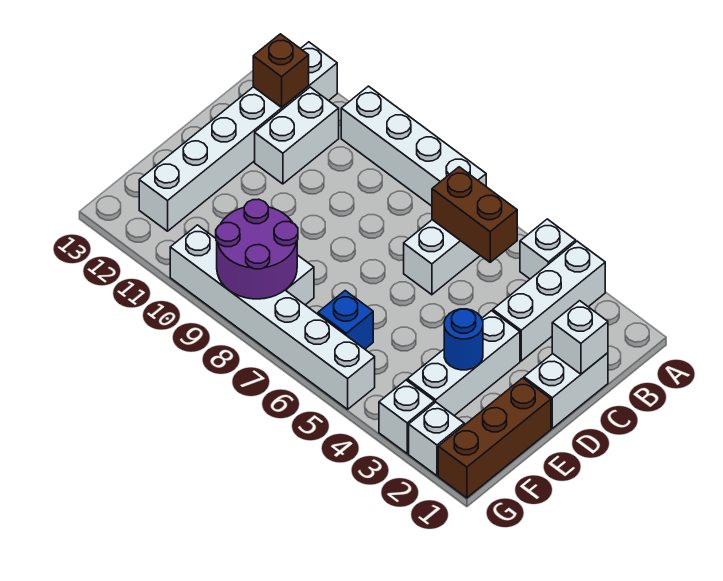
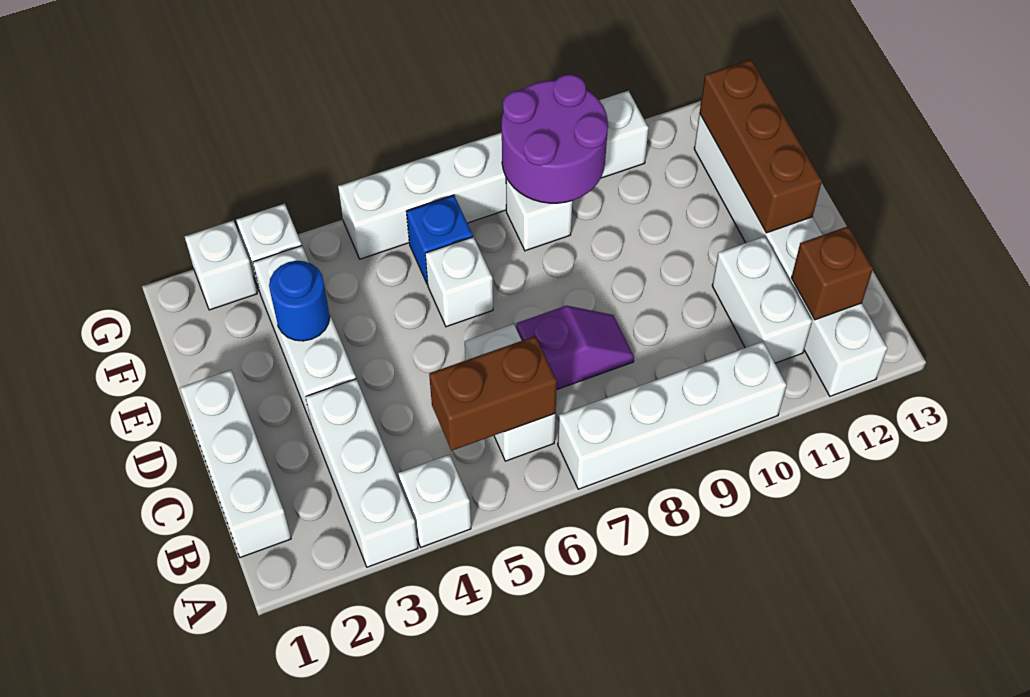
white brick C1:D1 level 1 -> white brick B1:D1 level 1
white brick C1 level 2 -> white brick E6 level 1
none -> purple slope C7:C8 level 1 top 7
brown brick E1:G1 level 1 -> brown brick D12:F12 level 2

